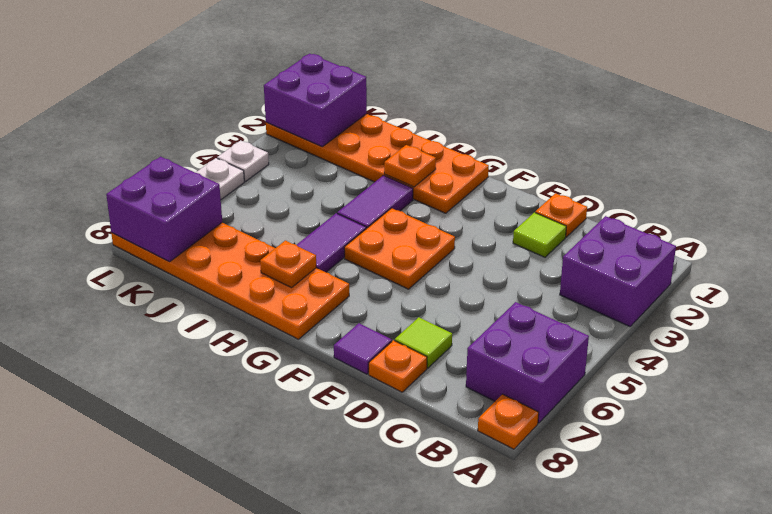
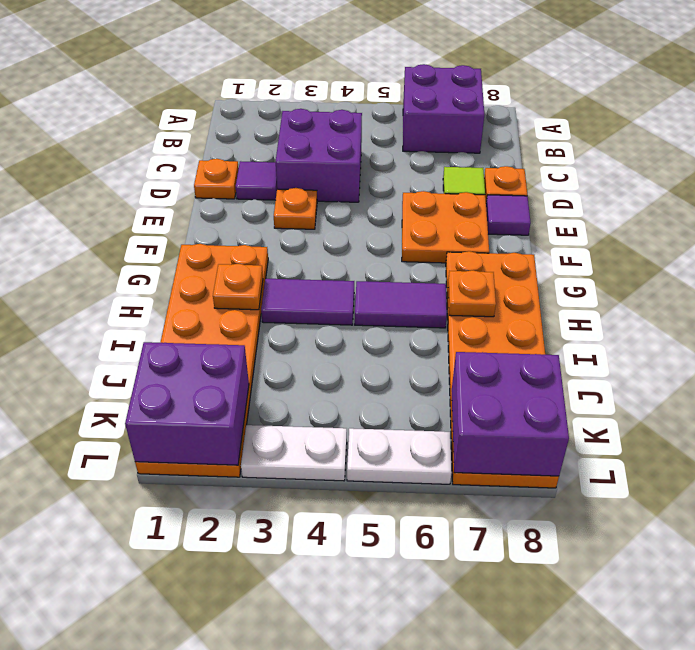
purple brick A2:B3 level 1 -> purple brick C3:D4 level 1
orange plate A8 level 1 -> orange plate E3 level 1
lime tile D2 level 1 -> purple tile D2 level 1
orange plate F4:G5 level 1 -> orange plate E6:F7 level 1
white plate L4 level 1 -> white plate L3:L4 level 1

